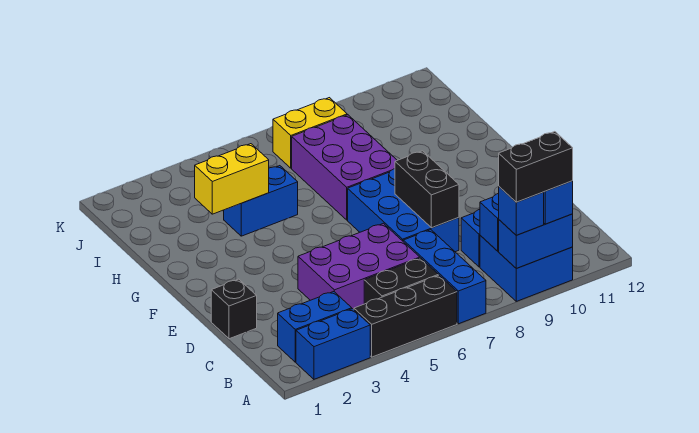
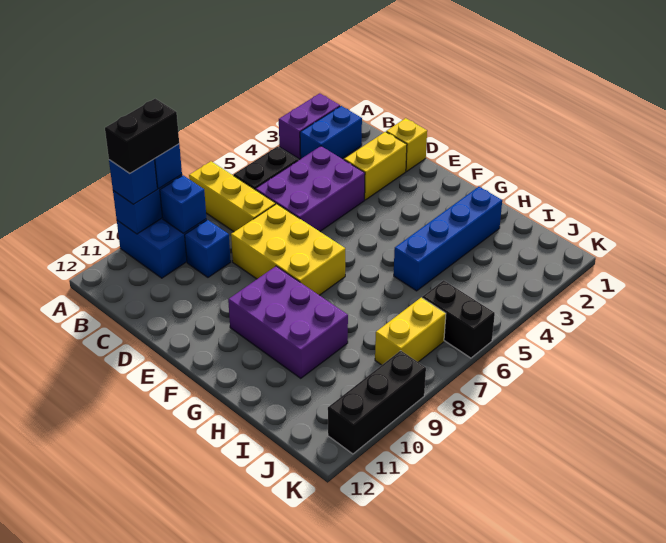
blue brick A2:A3 level 1 -> purple brick A2:A3 level 1
black brick A4:A6 level 1 -> black brick K9:K11 level 1
blue brick A7:C7 level 1 -> yellow brick A7:C7 level 1
black brick D1 level 1 -> yellow brick D1 level 1
blue brick D7:F8 level 1 -> yellow brick D7:F8 level 1
black brick D8:E8 level 2 -> black brick J6:K6 level 1
purple brick G7:I8 level 1 -> purple brick F9:H10 level 1
yellow brick H3:H4 level 2 -> yellow brick D2:D3 level 1
blue brick H4:H5 level 1 -> blue brick H2:H5 level 1

